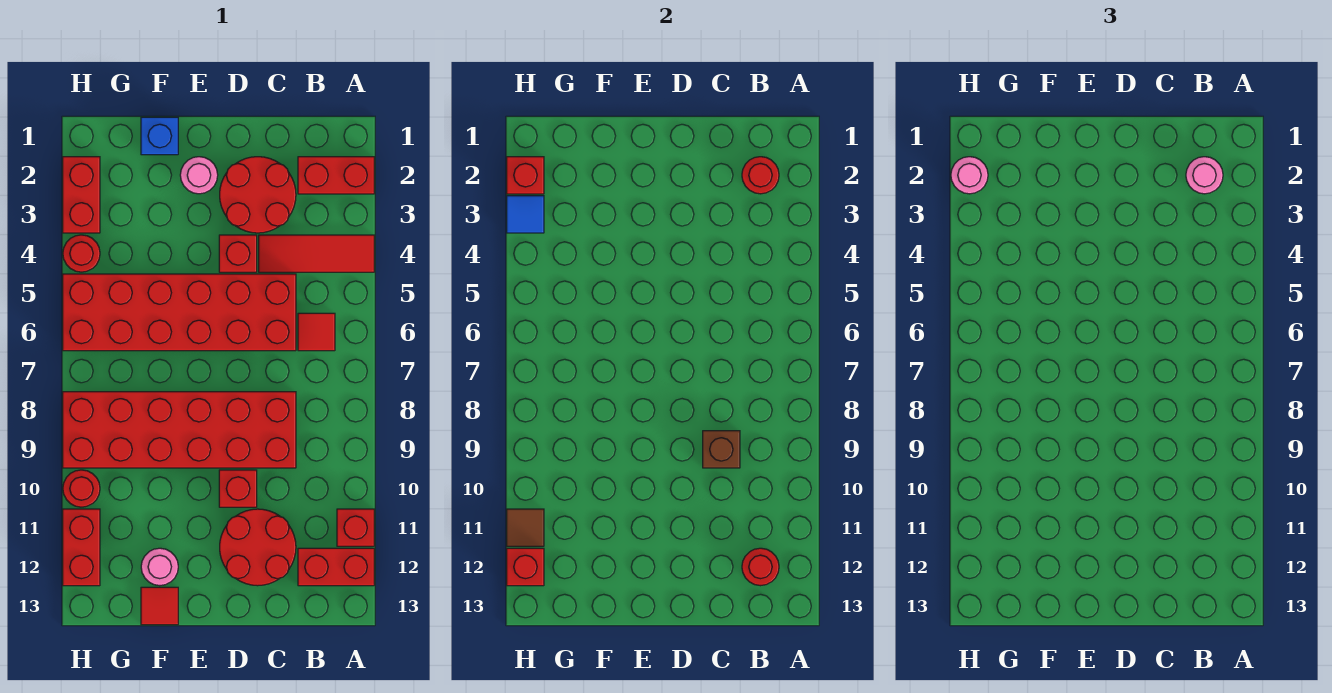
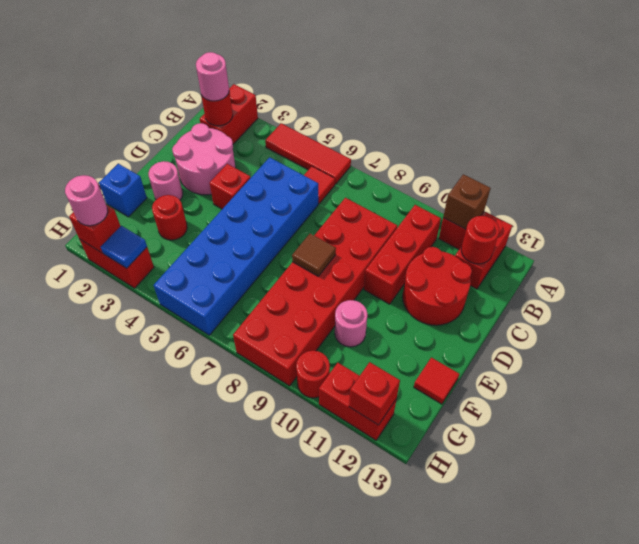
red tile A4:C4 level 1 -> red tile A4:A6 level 1
red round brick C2:D3 level 1 -> pink round brick C2:D3 level 1
red brick C5:H6 level 1 -> blue brick C5:H6 level 1
brown brick C9 level 2 -> brown brick A11 level 2
red brick D10 level 1 -> red brick B10:D10 level 1
pink round brick F12 level 1 -> pink round brick F10 level 1
red round brick H4 level 1 -> red round brick F3 level 1
brown tile H11 level 2 -> brown tile E8 level 2

